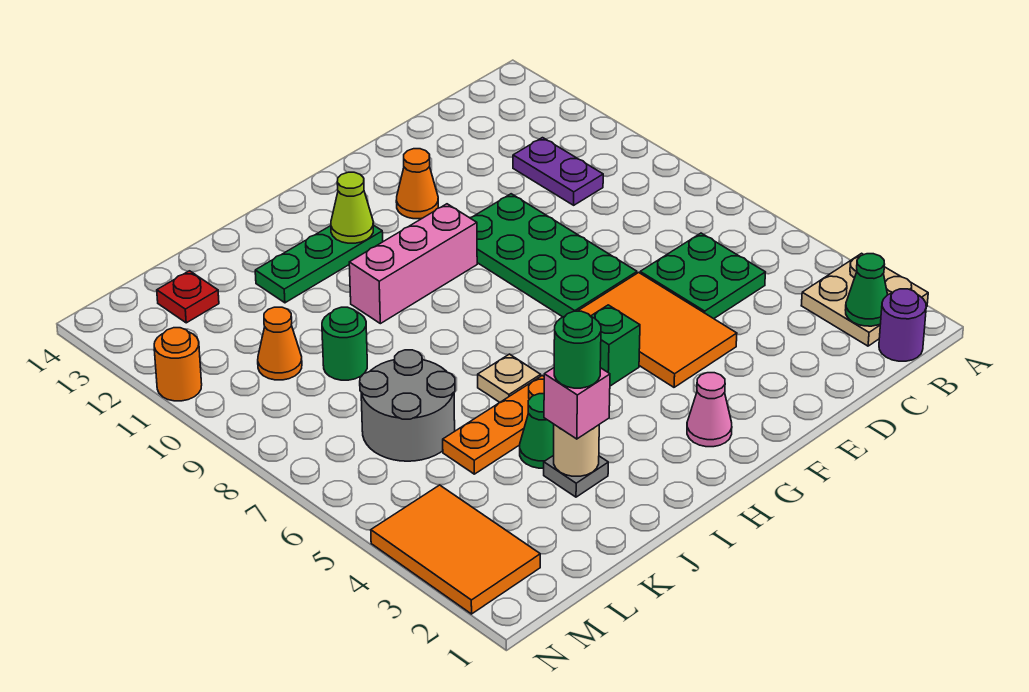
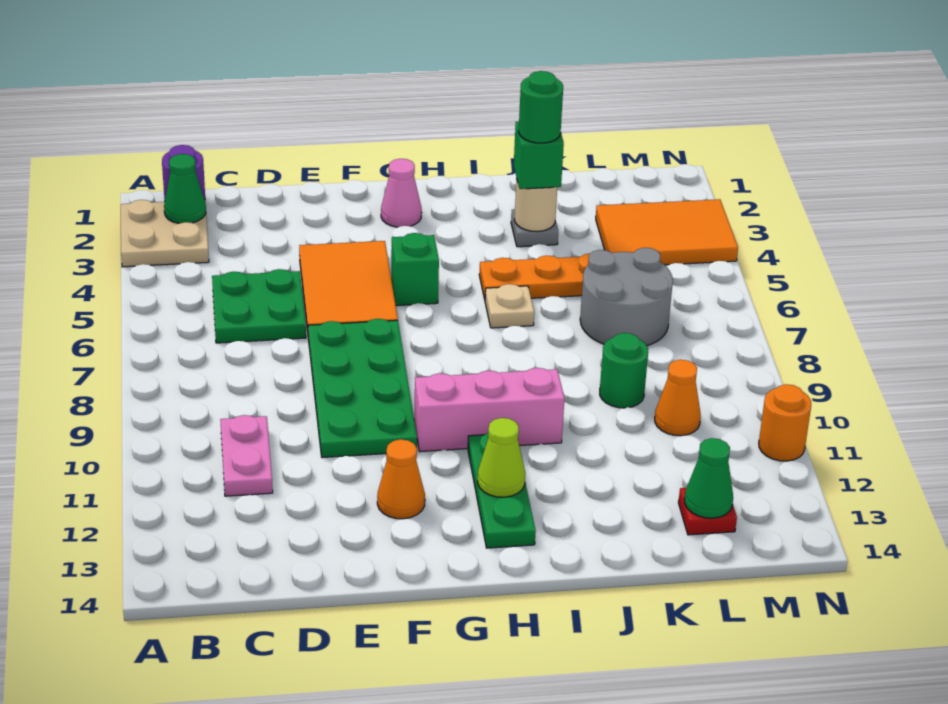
purple plate C10:C11 level 1 -> pink plate C10:C11 level 1
green plate H12:J12 level 1 -> green plate H11:H13 level 1
pink brick J3 level 3 -> green brick J3 level 3
green cone J4 level 1 -> green cone L13 level 2
orange tile M2:N4 level 1 -> orange tile L3:N4 level 1

